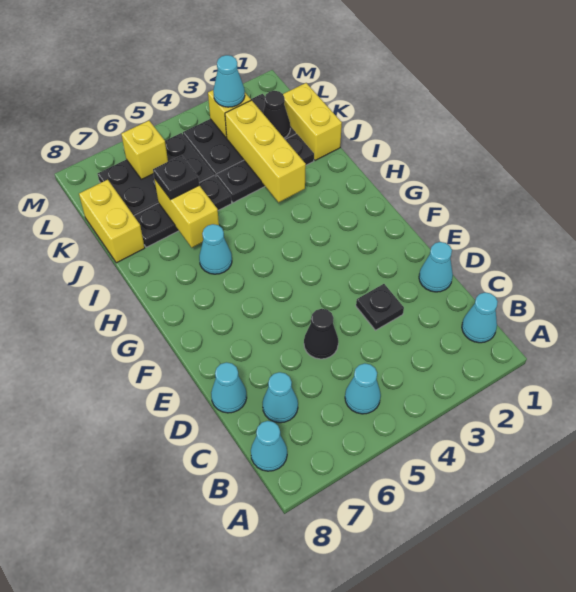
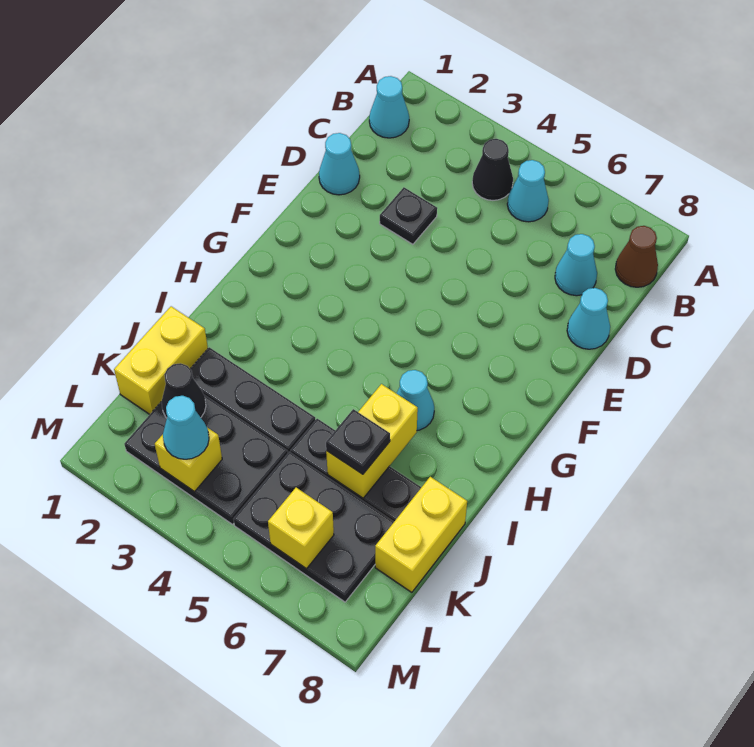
cyan cone B8 level 1 -> brown cone B8 level 1
black cone D5 level 1 -> black cone B4 level 1
yellow brick I3:K3 level 2 -> none

